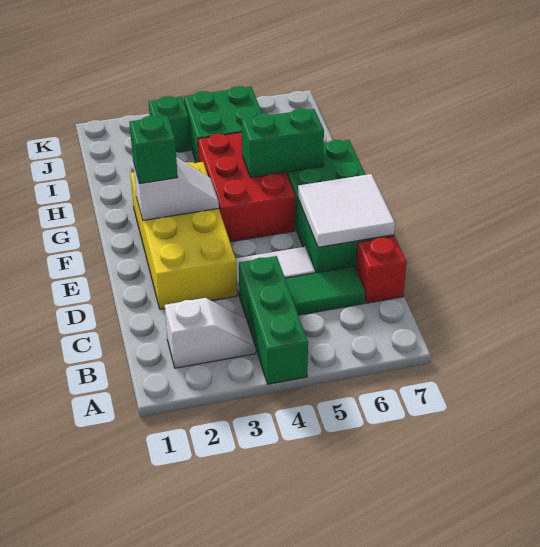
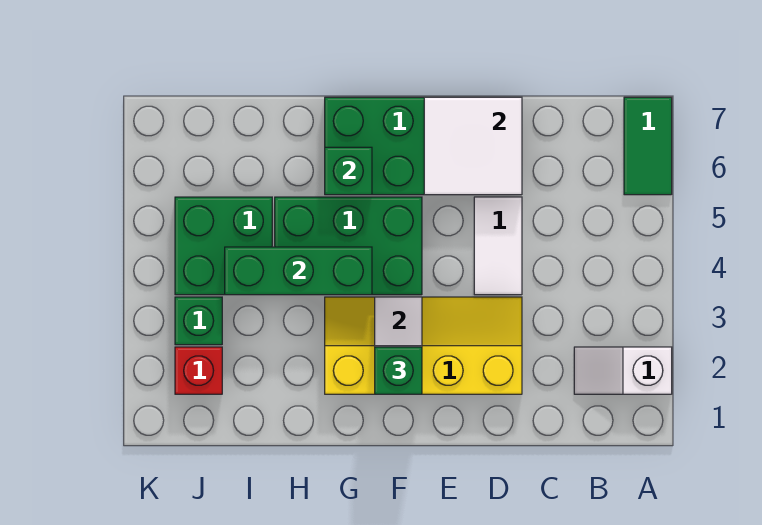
green brick A4:C4 level 1 -> green brick G4:I4 level 2
white slope B2:B3 level 1 top 2 -> white slope A2:B2 level 1 top A
green tile C5:C6 level 1 -> green tile A6:A7 level 1
red brick C7 level 1 -> red brick J2 level 1
yellow brick D2:G3 level 1 -> yellow slope D2:G3 level 1 top 2
red brick F4:H5 level 1 -> green brick F4:H5 level 1
green brick G5:G6 level 2 -> green brick G6 level 2

